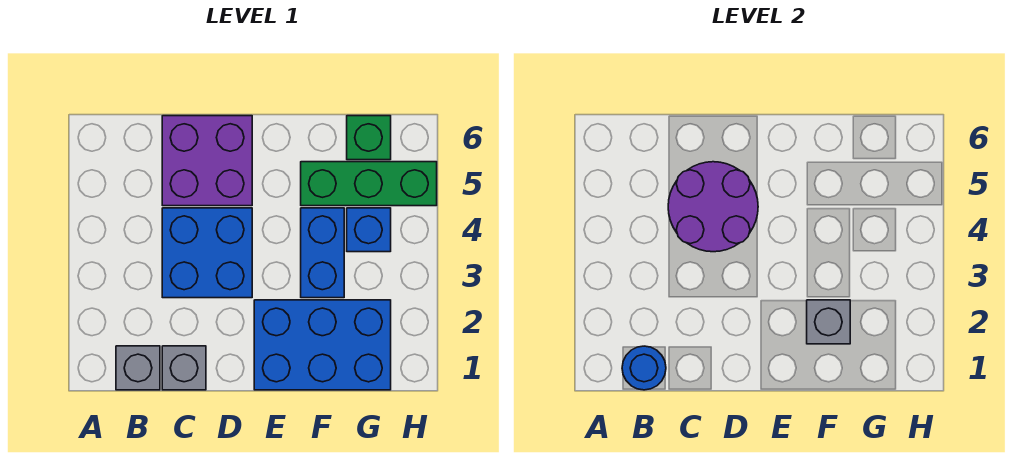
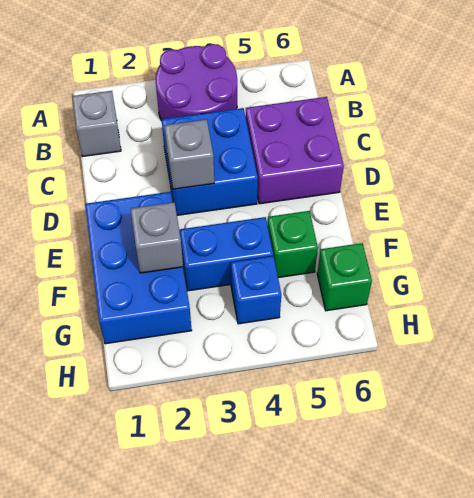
blue round brick B1 level 2 -> none
grey brick C1 level 1 -> grey brick D3 level 2
purple round brick C4:D5 level 2 -> purple round brick A3:B4 level 1
green brick F5:H5 level 1 -> green brick F5 level 1

